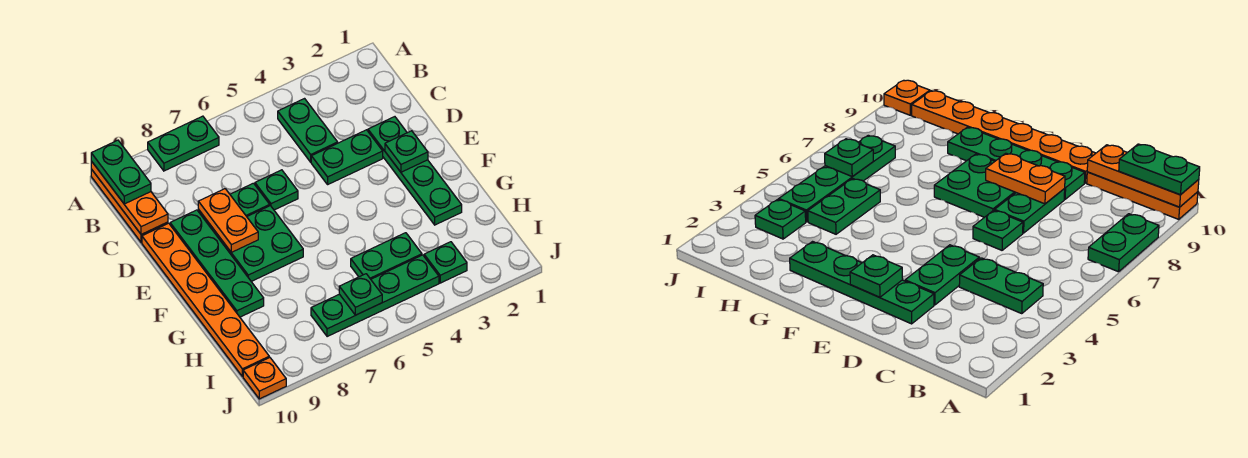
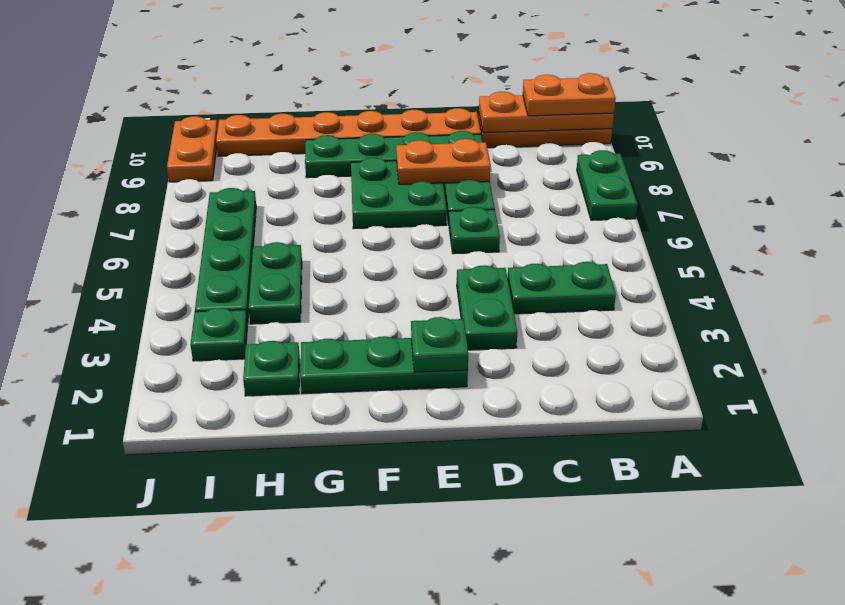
green plate A10:B10 level 3 -> orange plate A10:B10 level 3
green plate D2:G2 level 1 -> green plate E2:G2 level 1
green plate I6 level 2 -> green plate H2 level 1
orange plate J10 level 1 -> orange plate J9:J10 level 1

